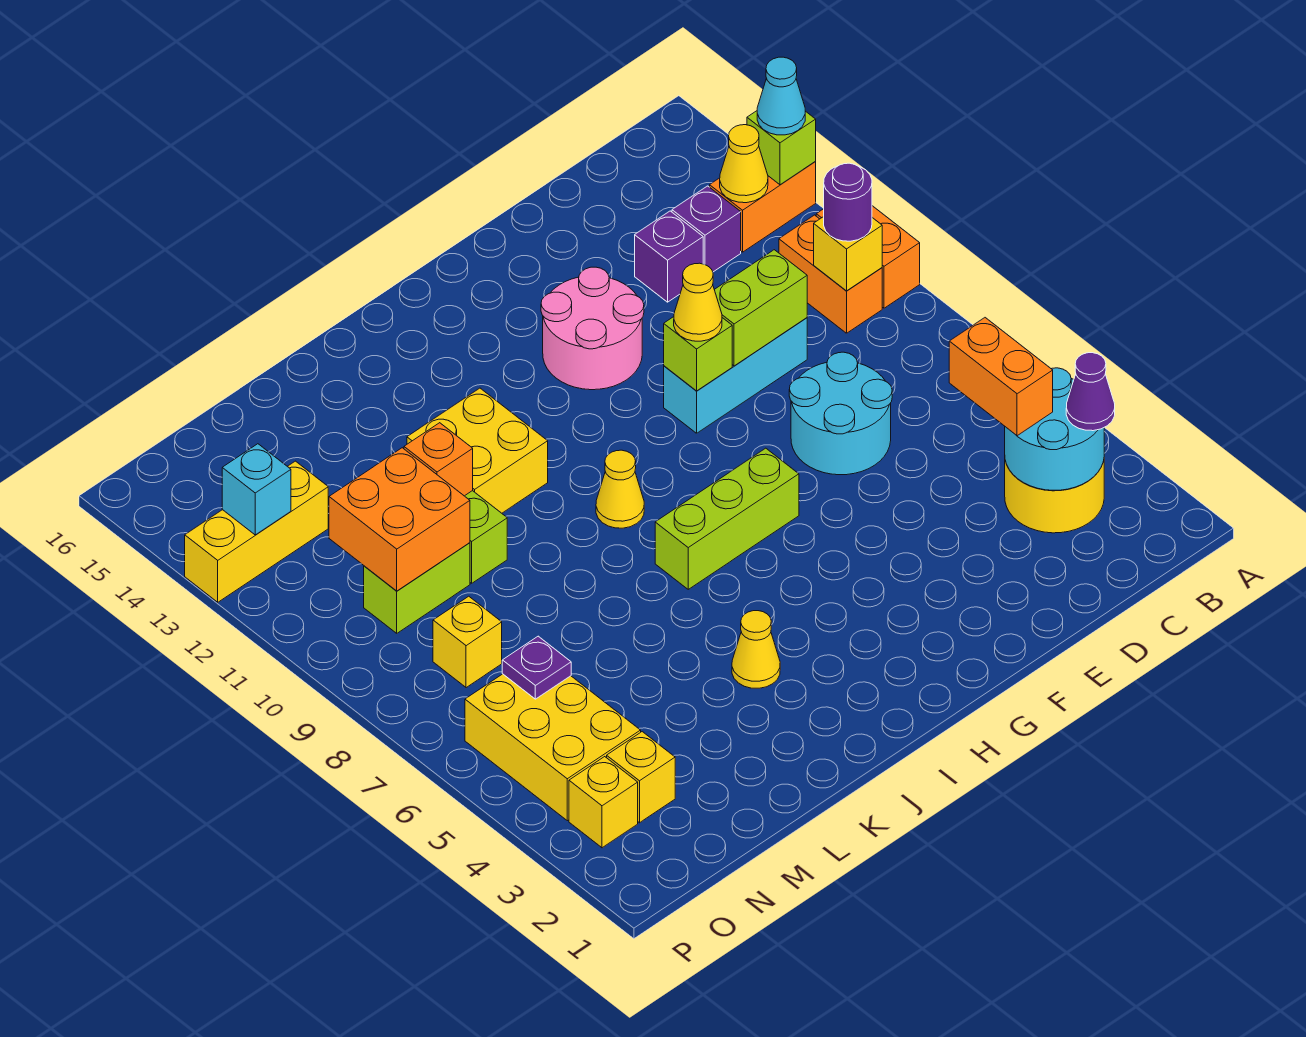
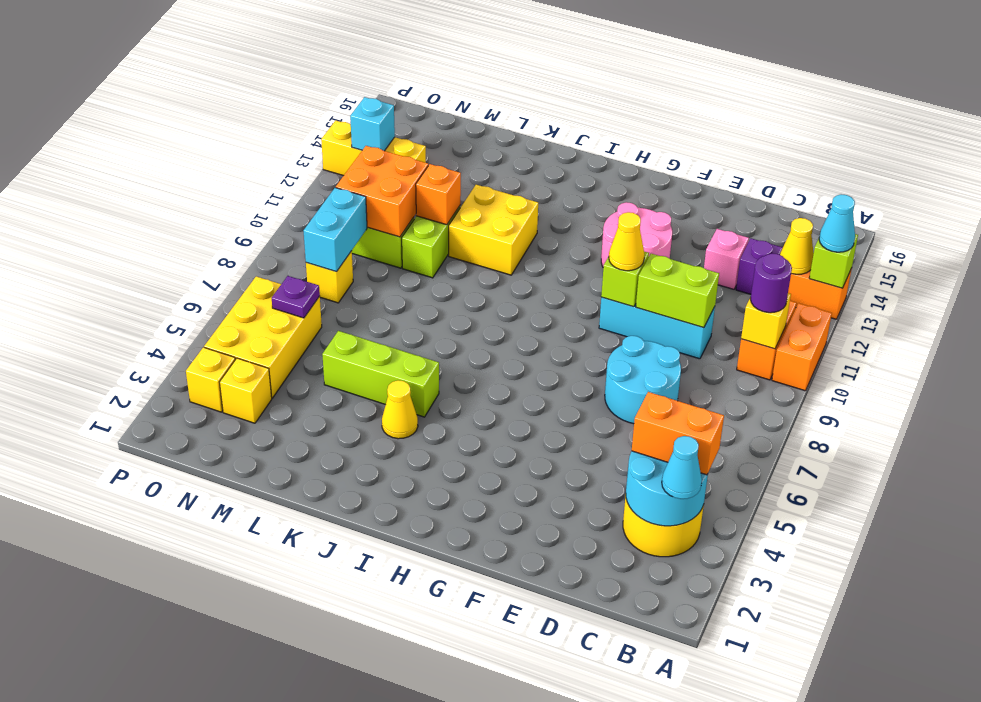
purple cone B3 level 3 -> cyan cone B3 level 3
orange brick C4:C5 level 3 -> orange brick B4:C4 level 3
purple brick D13 level 1 -> pink brick D13 level 1
lime brick G7:I7 level 1 -> lime brick J5:L5 level 1
yellow cone I9 level 1 -> none
none -> cyan brick N8:N9 level 2

